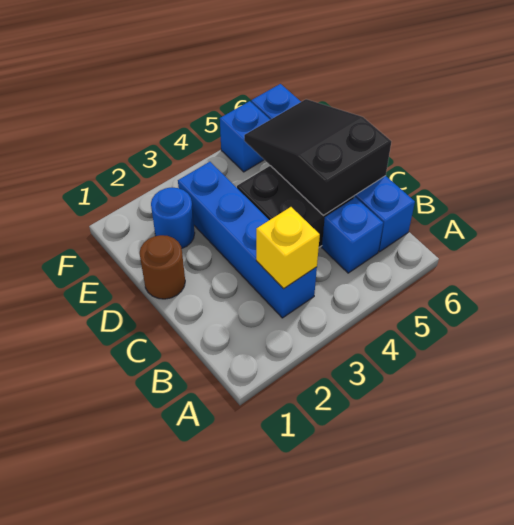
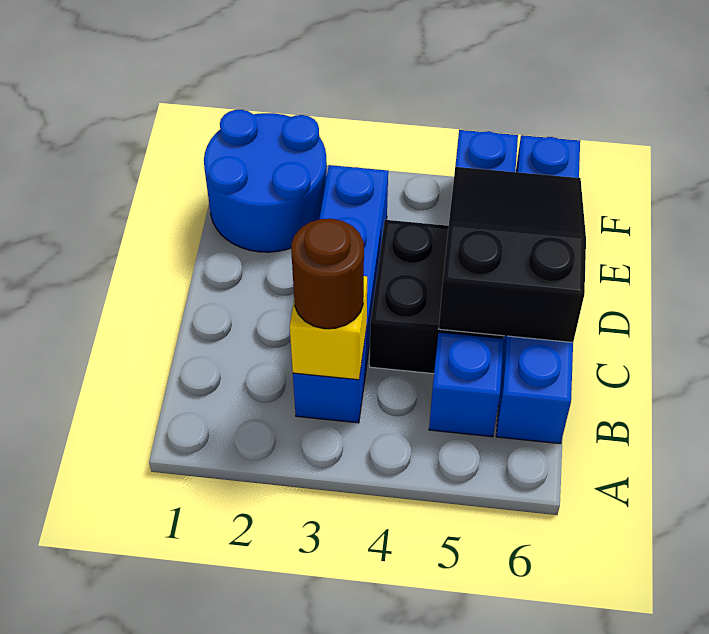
brown round brick D1 level 1 -> brown round brick B3 level 3
blue round brick E2 level 1 -> blue round brick E1:F2 level 1

